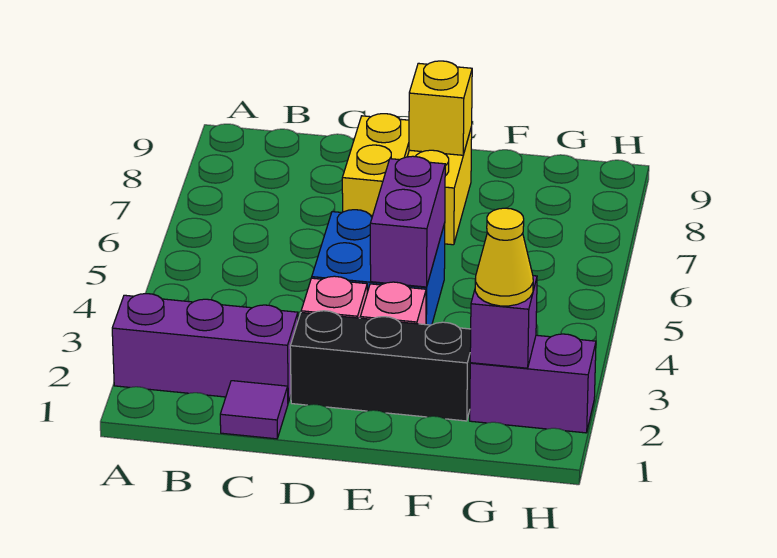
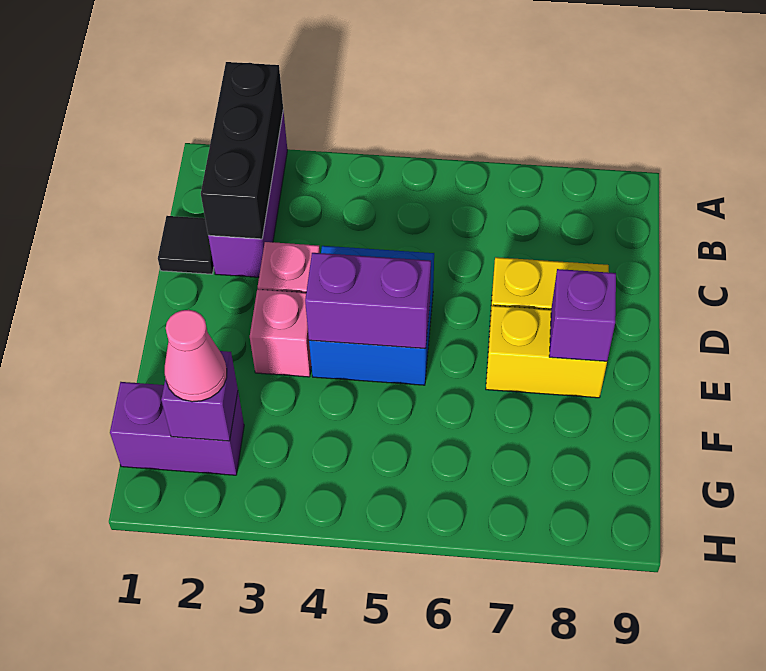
purple tile C1 level 1 -> black tile C1 level 1
black brick D2:F2 level 1 -> black brick A2:C2 level 2
yellow brick E8 level 2 -> purple brick E8 level 2
purple brick G2:H2 level 1 -> purple brick G1:G2 level 1
yellow cone G2 level 3 -> pink cone G2 level 3

